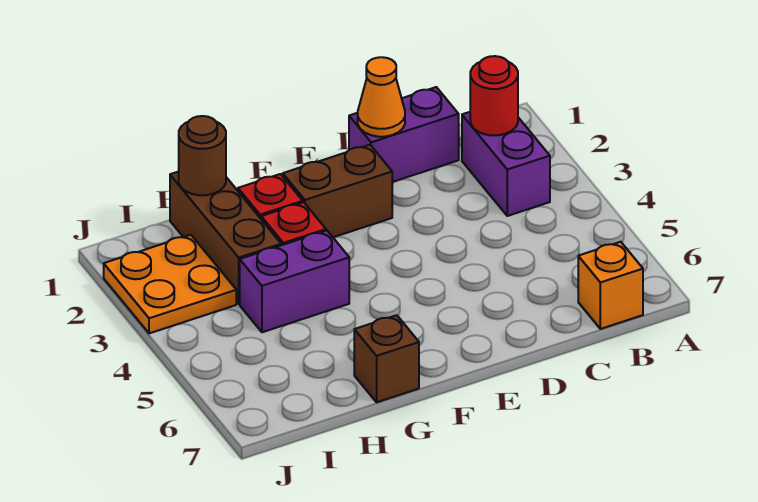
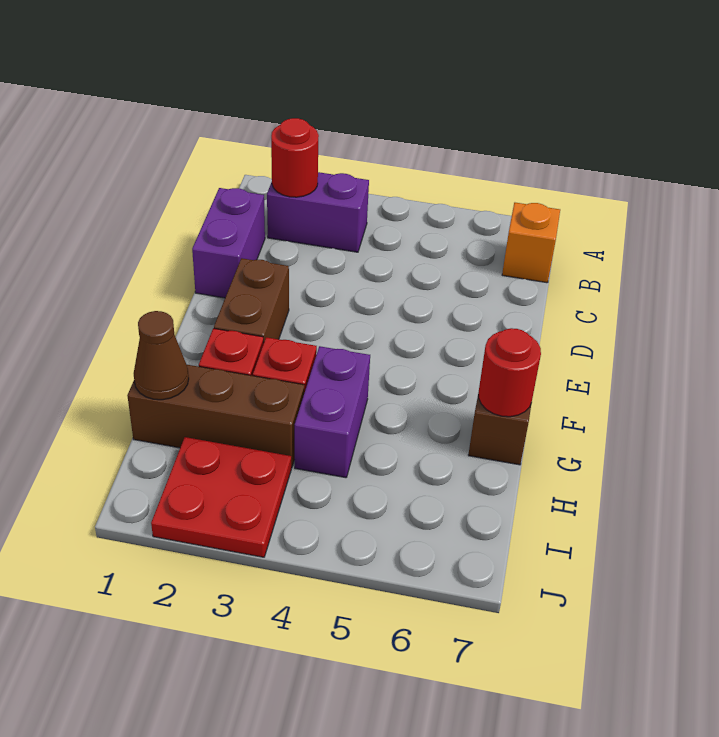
orange cone D1 level 2 -> none
none -> red round brick G7 level 2
brown round brick H1 level 2 -> brown cone H1 level 2
orange plate I2:J3 level 1 -> red plate I2:J3 level 1

